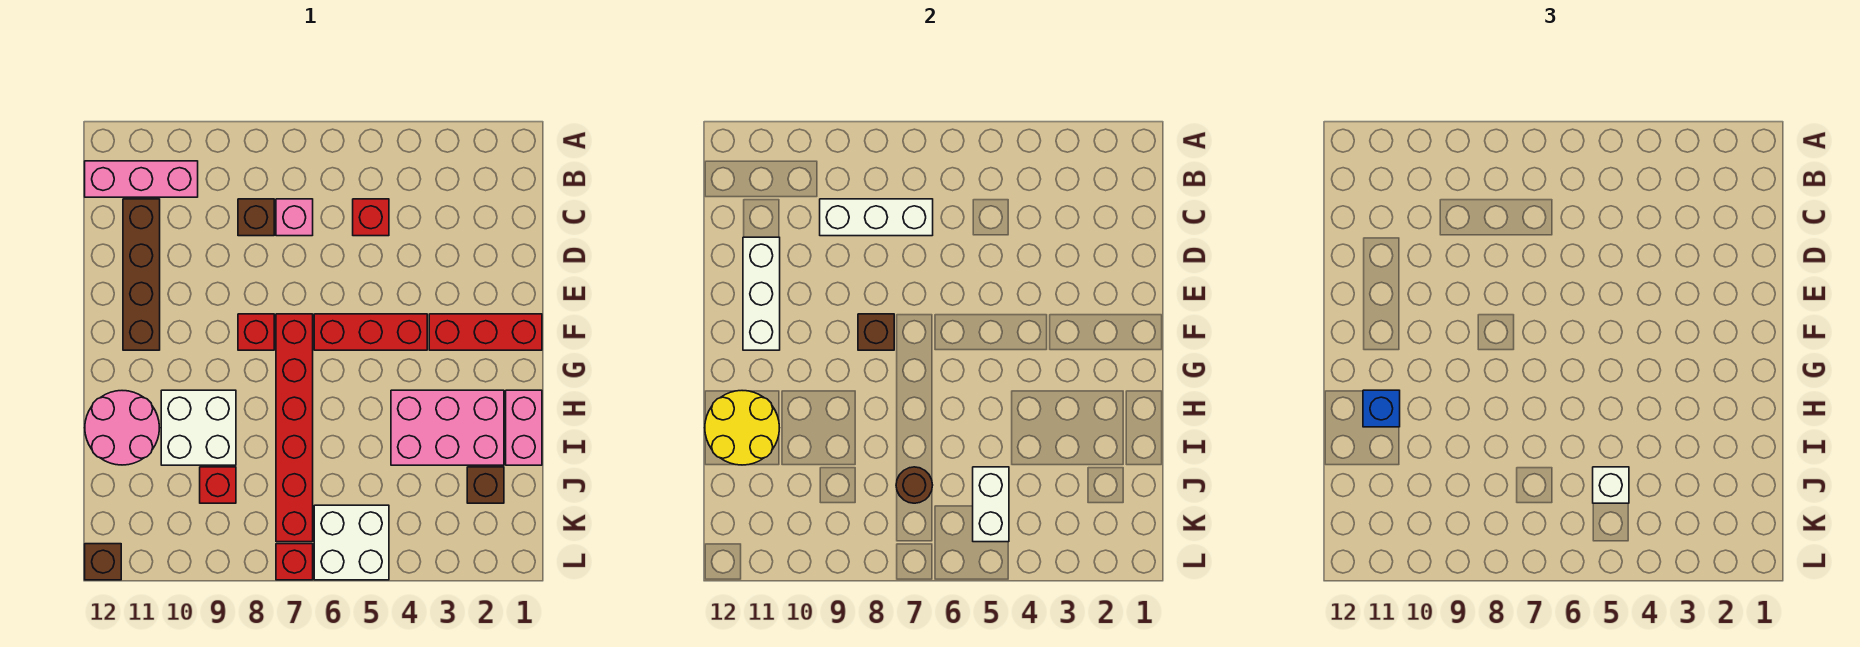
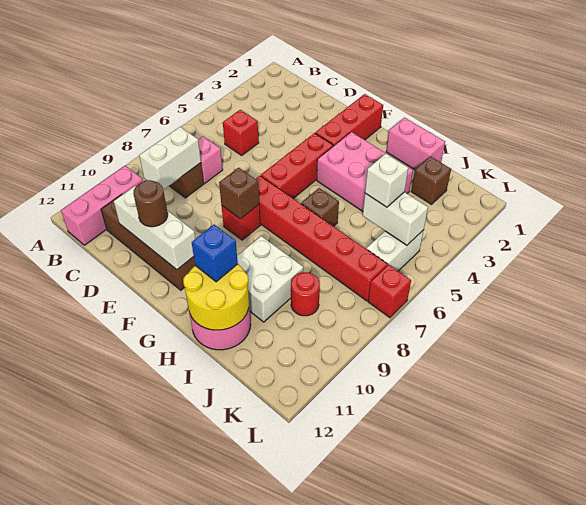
white brick C7:C9 level 2 -> white brick C8:C9 level 2
pink brick H2:I4 level 1 -> pink brick G3:I4 level 1
brown round brick J7 level 2 -> brown round brick E11 level 3
red brick J9 level 1 -> red round brick J9 level 1
white brick K5:L6 level 1 -> white brick K5:K6 level 1
brown brick L12 level 1 -> brown brick H6 level 1

